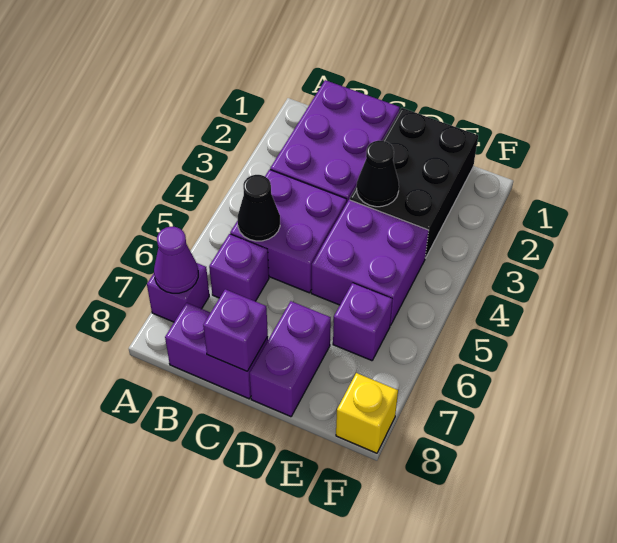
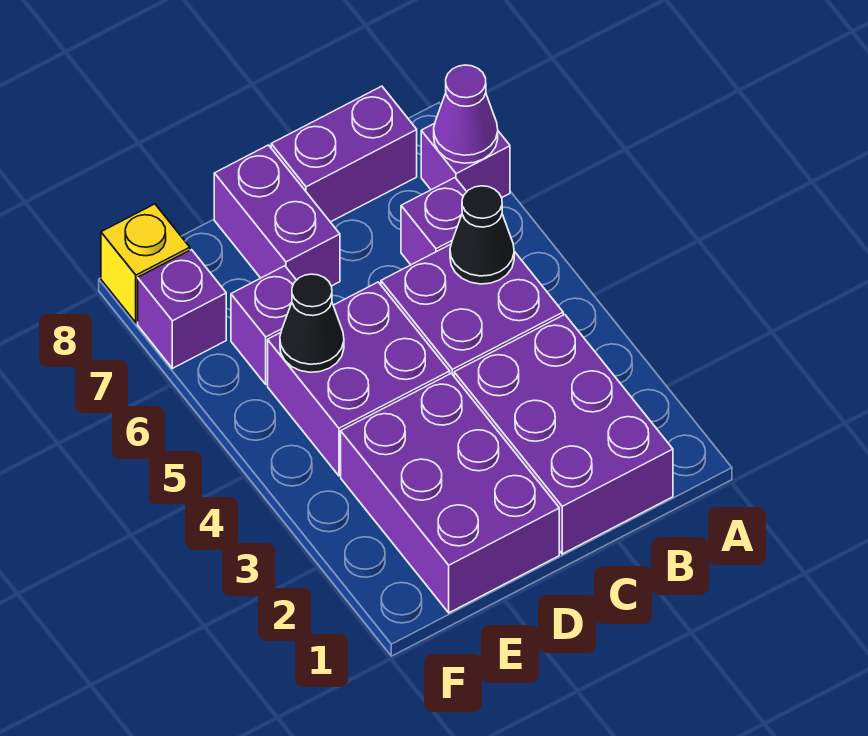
purple brick C8 level 2 -> purple brick F7 level 1
black brick D1:E3 level 1 -> purple brick D1:E3 level 1
black cone D3 level 2 -> black cone E5 level 2

